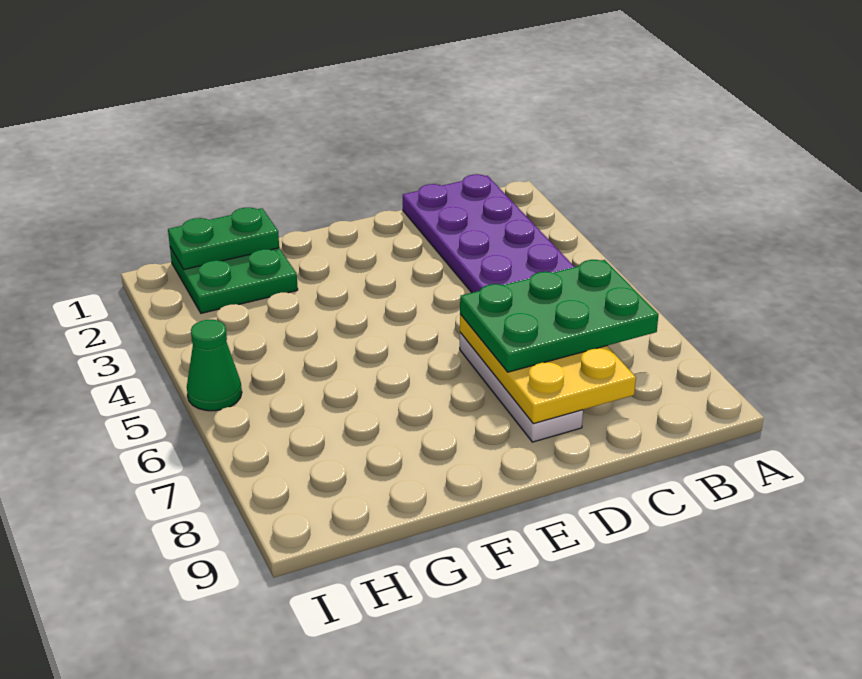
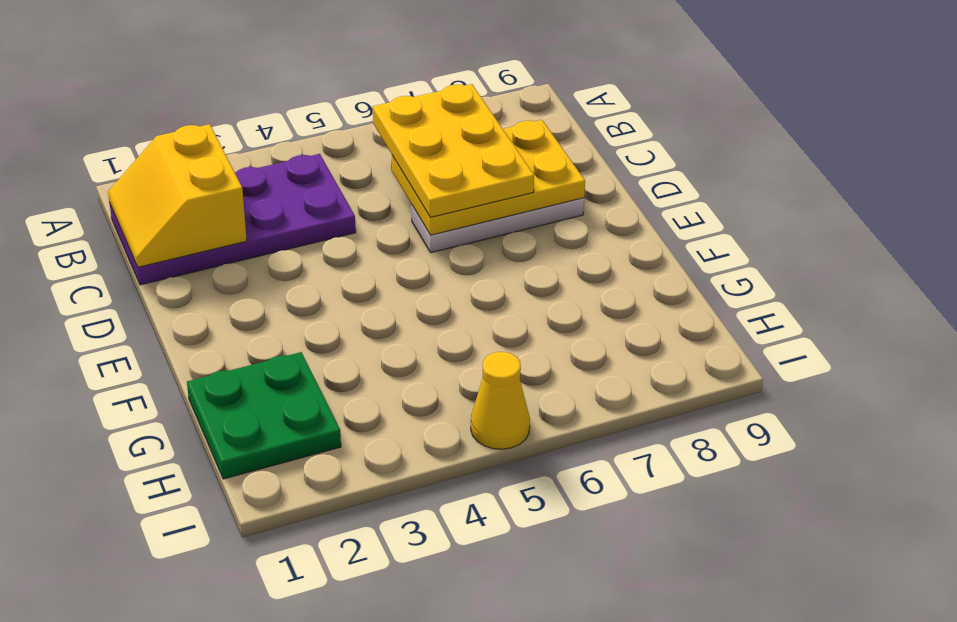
none -> yellow slope B1:C2 level 2 top 2
green plate B6:D7 level 3 -> yellow plate B6:D7 level 3
green plate G1:H1 level 2 -> none
green cone I5 level 1 -> yellow cone I5 level 1

